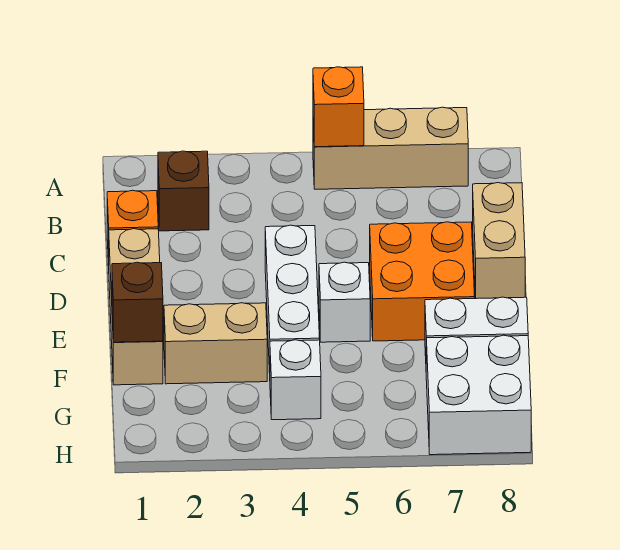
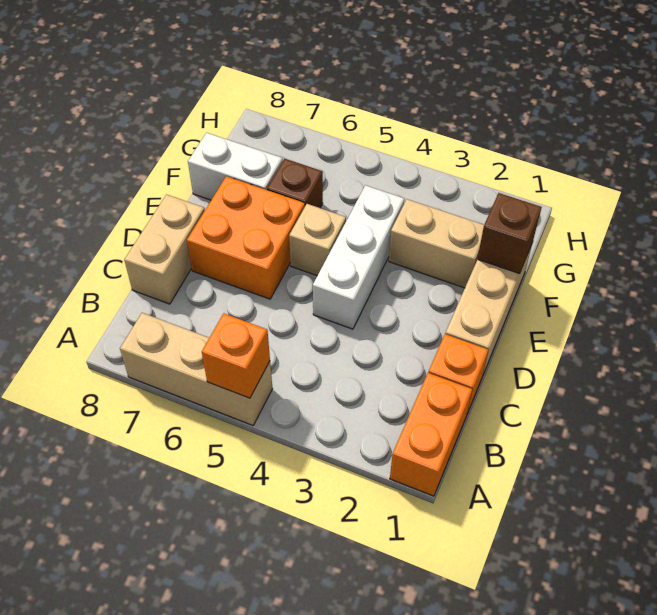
none -> orange brick A1:B1 level 1
brown brick B2 level 1 -> brown brick F6 level 1
white brick E5 level 1 -> tan brick E5 level 1
white brick G4 level 1 -> none
white brick G7:H8 level 1 -> none

